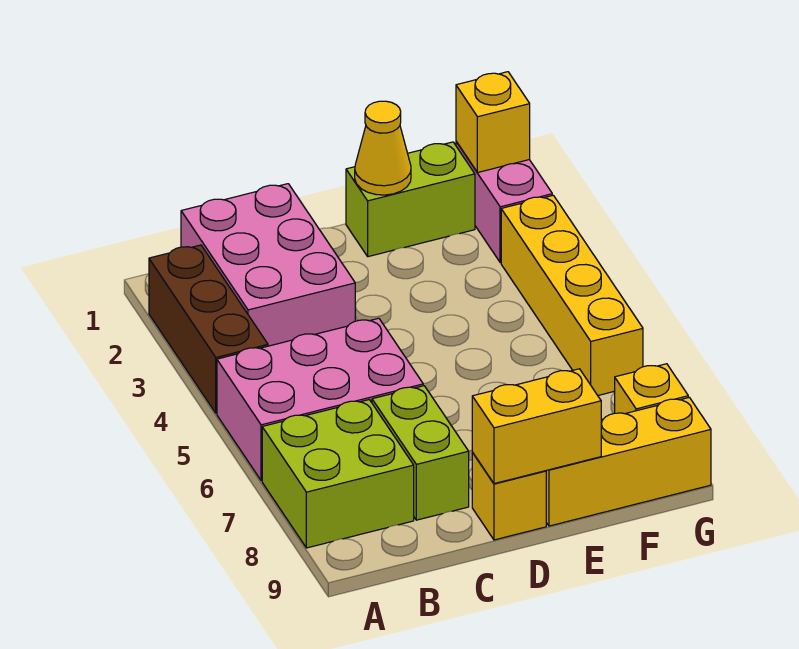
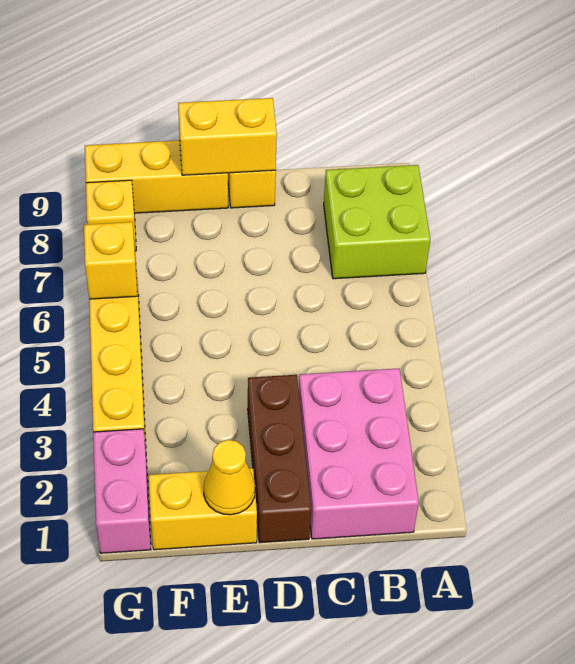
brown brick A2:A4 level 1 -> brown brick D1:D3 level 1
pink brick A5:C6 level 1 -> none
lime brick C7:C8 level 1 -> none
lime brick E1:F1 level 1 -> yellow brick E1:F1 level 1
yellow brick G1 level 2 -> yellow brick G6 level 2

